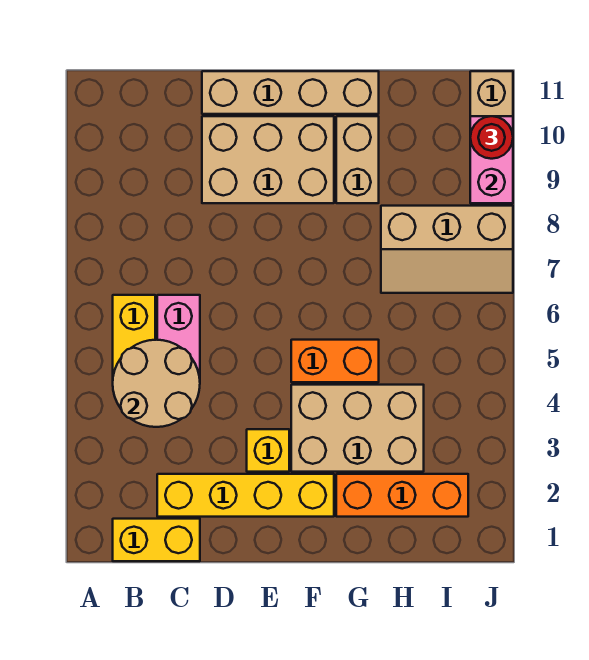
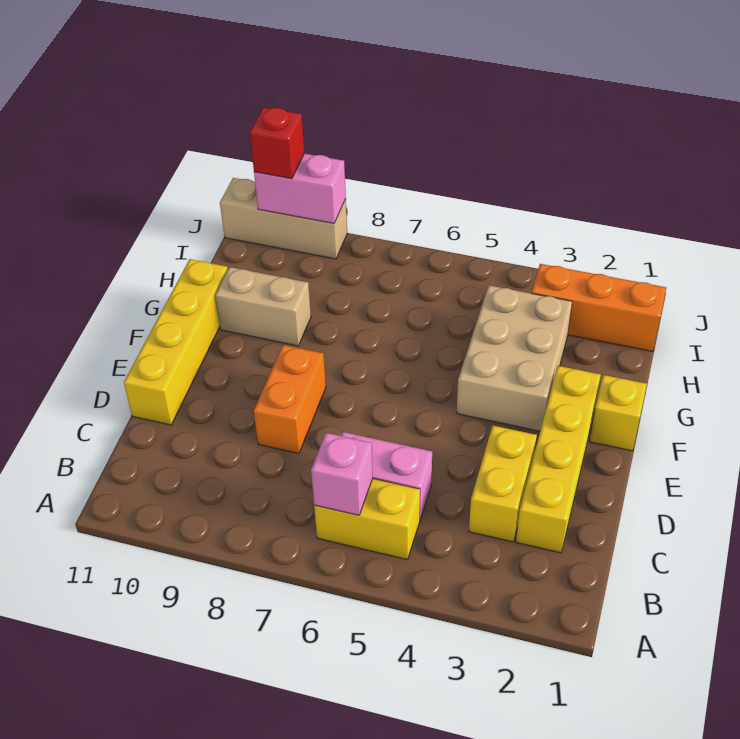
yellow brick B1:C1 level 1 -> yellow brick C3:D3 level 1
tan round brick B4:C5 level 2 -> none
none -> pink brick B6 level 2
tan brick D9:F10 level 1 -> none
tan brick D11:G11 level 1 -> yellow brick D11:G11 level 1
yellow brick E3 level 1 -> yellow brick F1 level 1
orange brick F5:G5 level 1 -> orange brick D8:E8 level 1
orange brick G2:I2 level 1 -> orange brick I1:I3 level 1
tan slope H7:J8 level 1 top 8 -> none
red round brick J10 level 3 -> red brick J10 level 3

